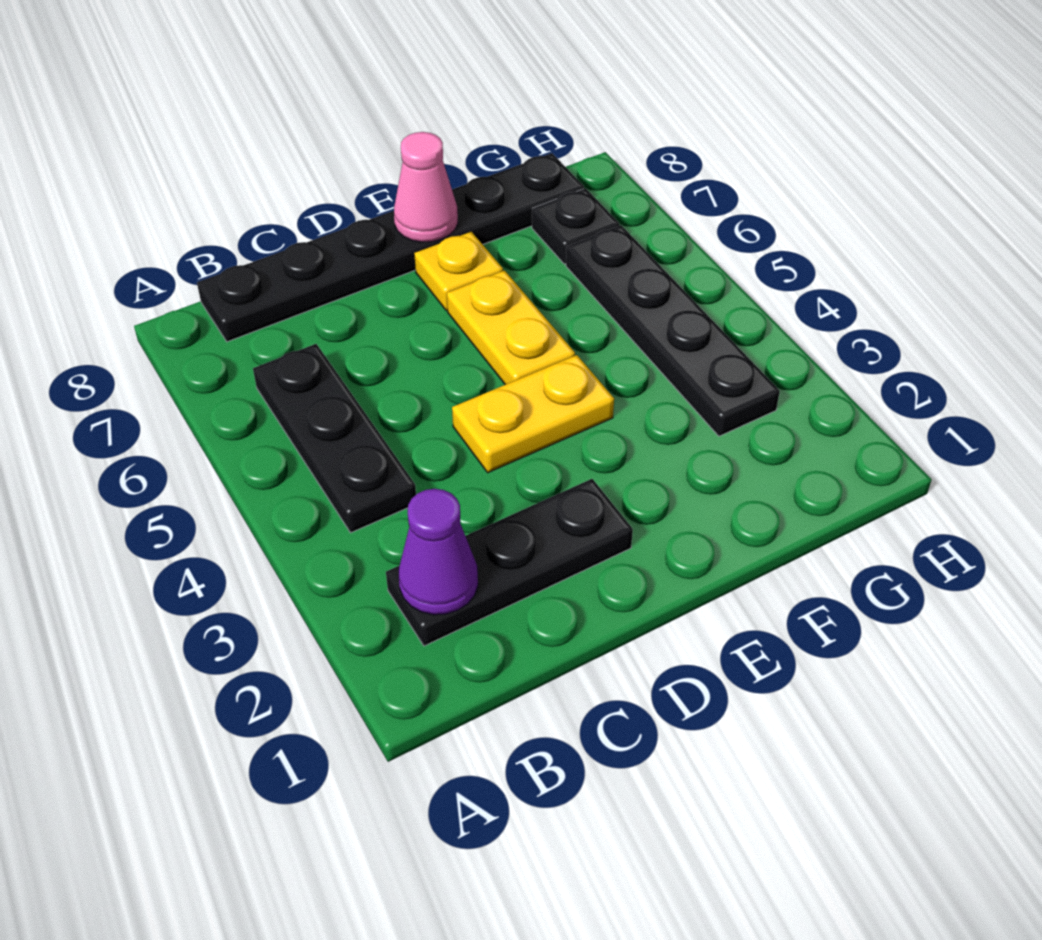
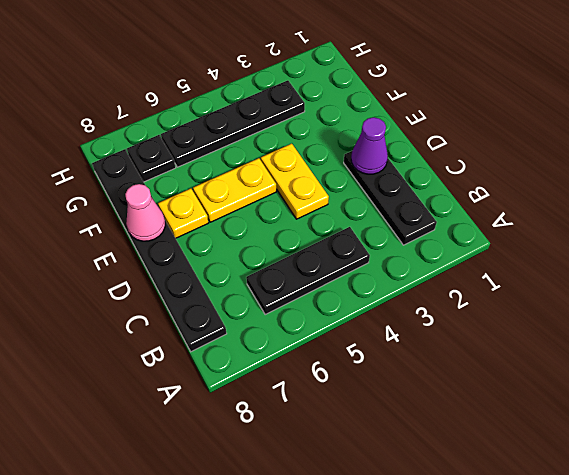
purple cone B2 level 2 -> purple cone D2 level 2

